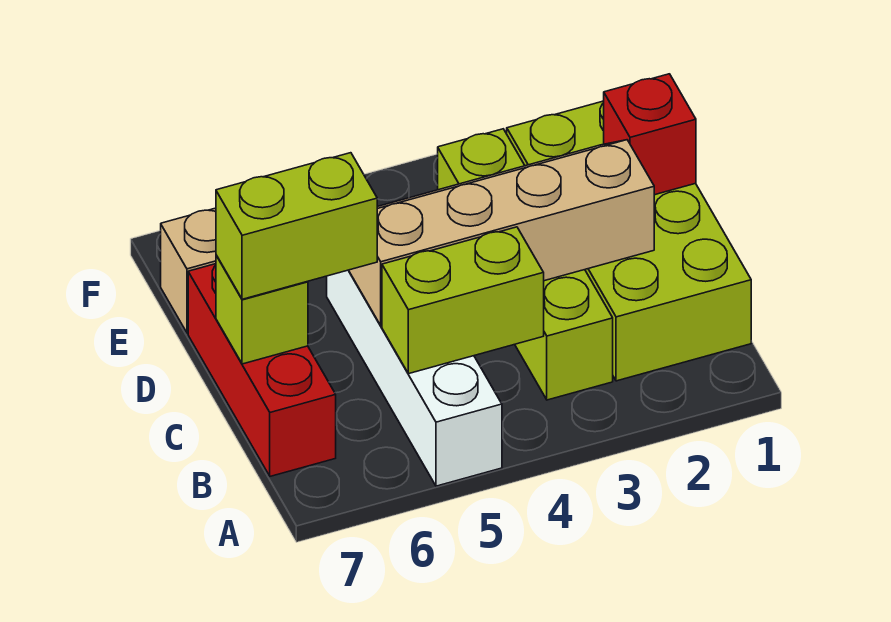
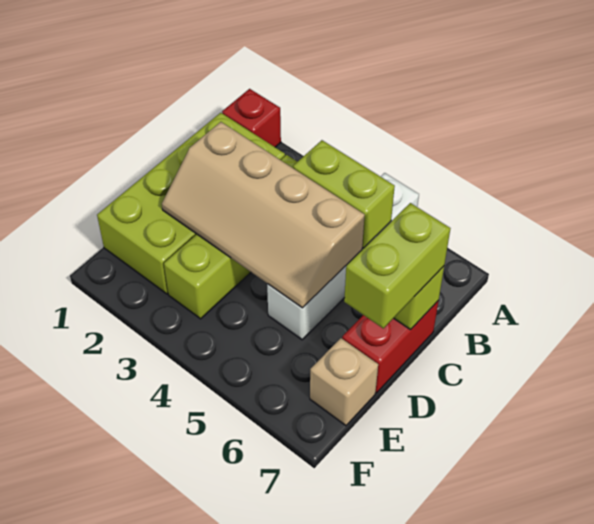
red brick B7:D7 level 1 -> red brick C7:D7 level 1
lime brick C6:C7 level 3 -> lime brick C7:D7 level 3
red brick D1 level 2 -> red brick A1 level 1

